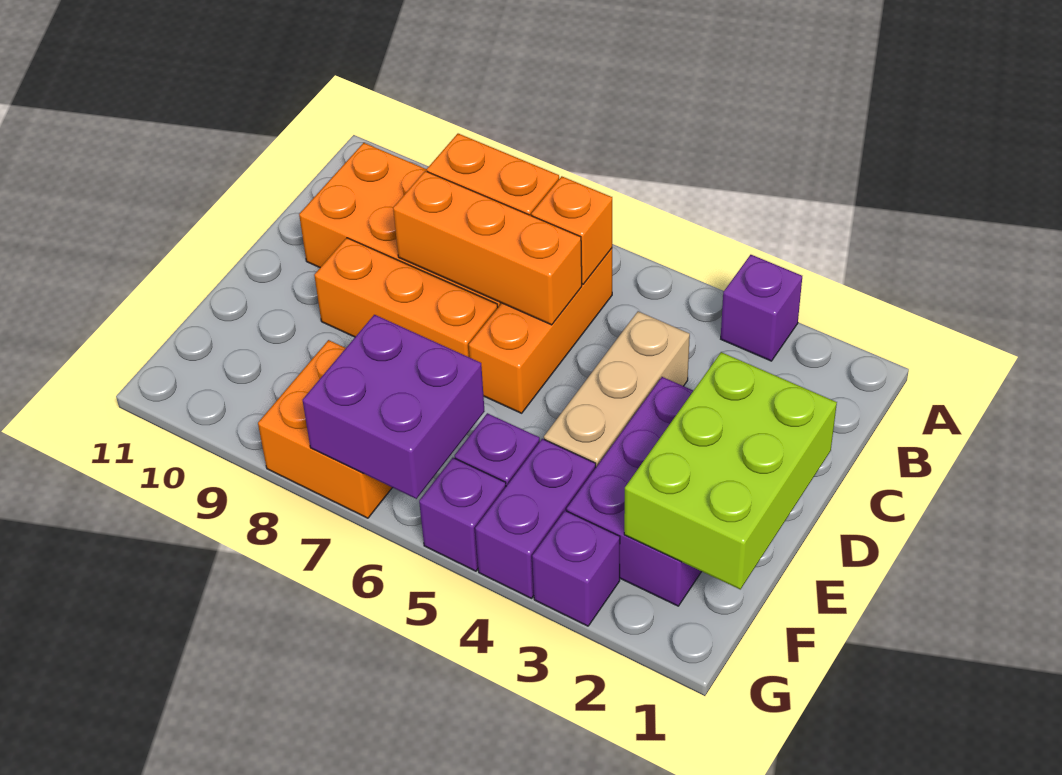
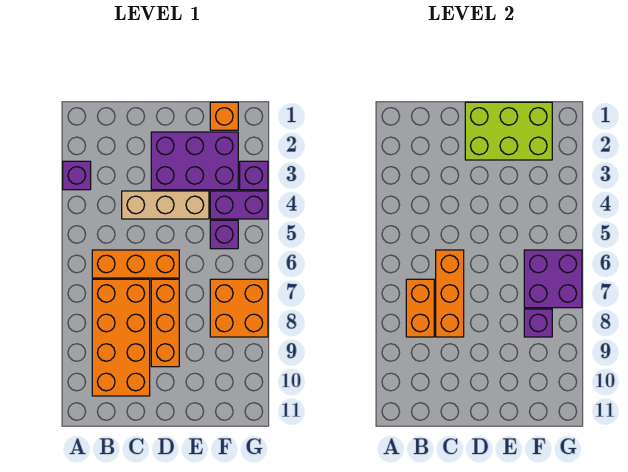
orange brick B6 level 2 -> orange brick F1 level 1
purple brick G5 level 1 -> purple brick F8 level 2

